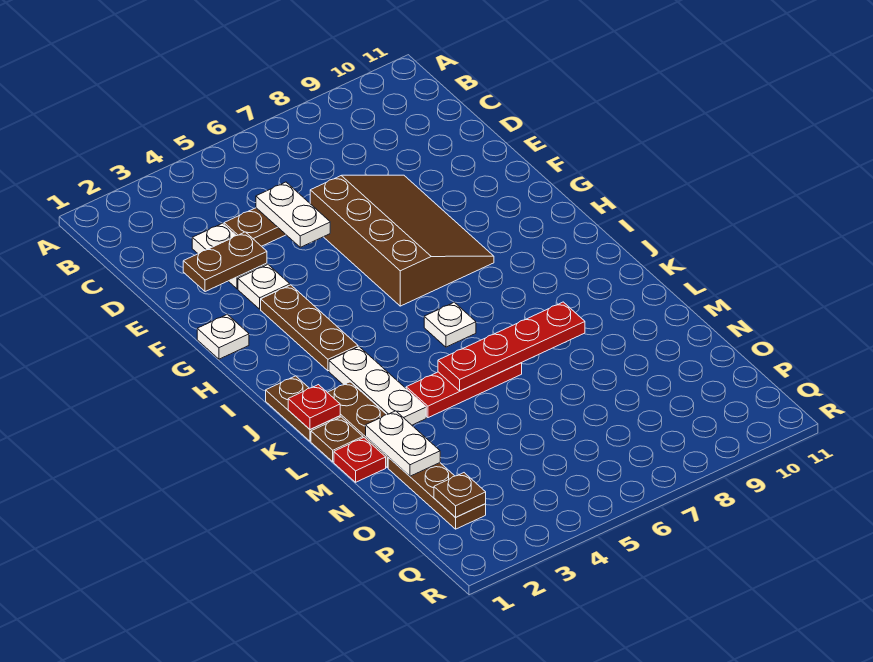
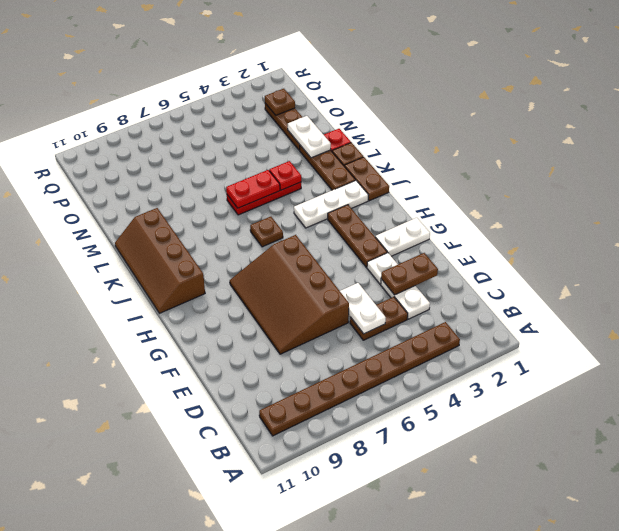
none -> brown plate B3:B10 level 1
white plate G1 level 1 -> white plate G1:G2 level 1
none -> brown slope I10:L11 level 1 top 10
white plate J3:L3 level 1 -> white plate J2:J4 level 1
white plate J6 level 1 -> brown plate J6 level 1
red plate K1 level 2 -> red plate L4 level 2
red plate L5:L8 level 2 -> red plate L5:L6 level 2

